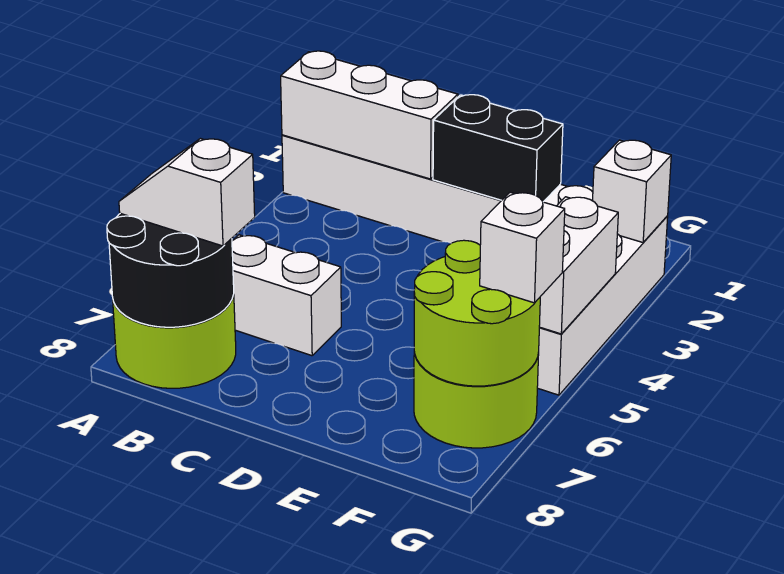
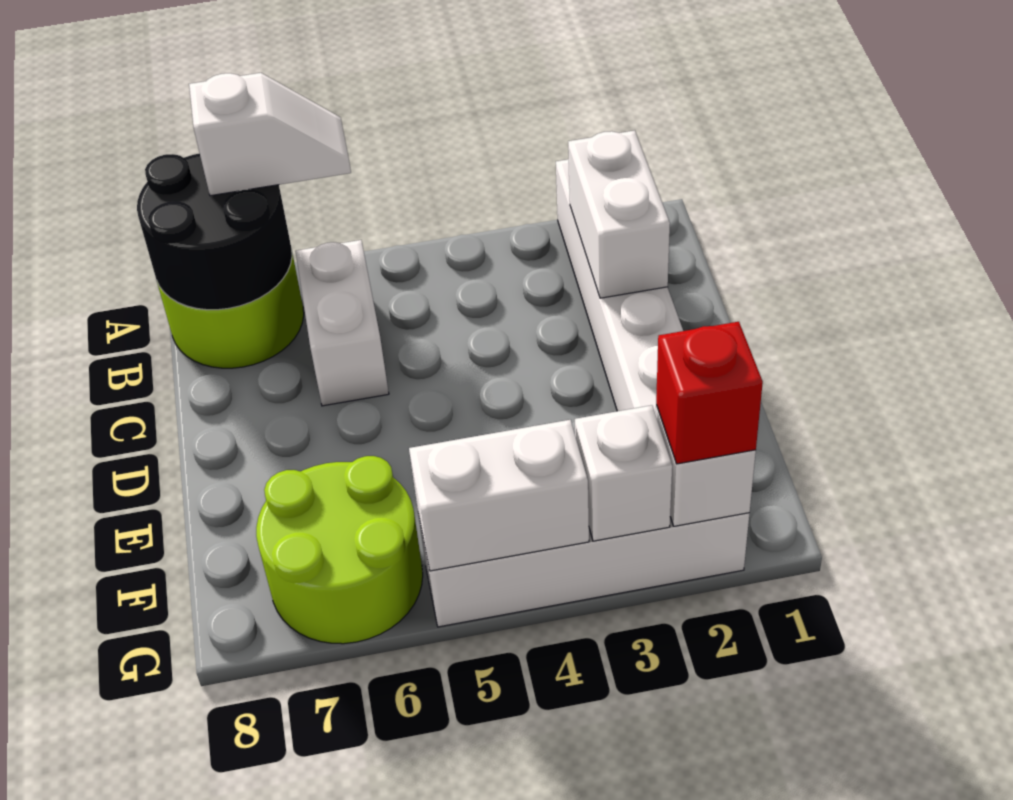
white brick A2:C2 level 2 -> white brick B2:C2 level 2
white slope A7:B7 level 3 top B -> white slope A6:A7 level 3 top 7
black brick D2:E2 level 2 -> none
lime round brick F6:G7 level 2 -> none
none -> red brick G2 level 3
white brick G6 level 3 -> white brick G3 level 2

